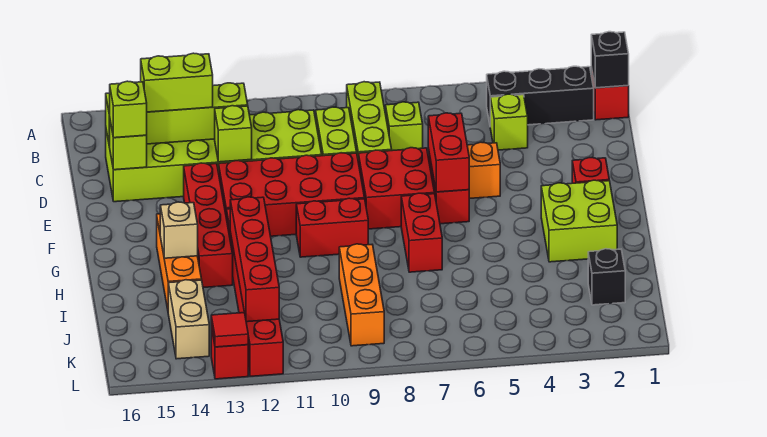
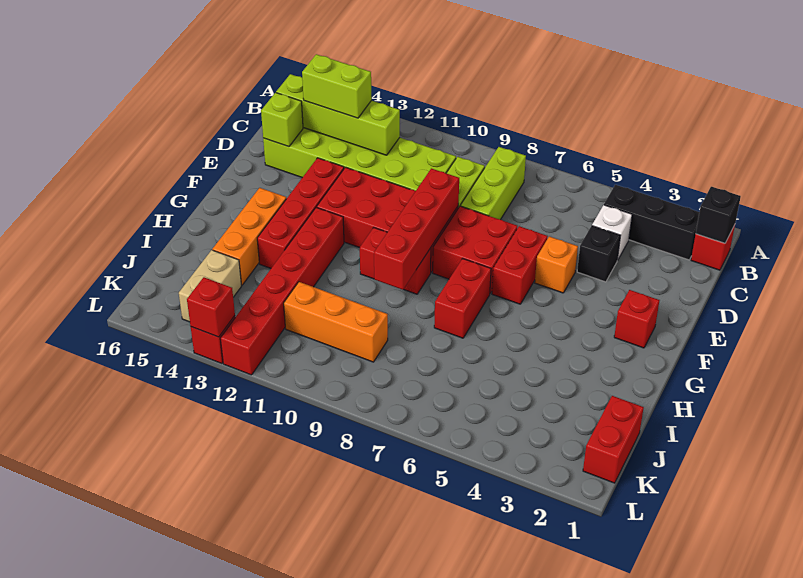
lime brick C4 level 1 -> white brick C4 level 1
lime brick C7 level 1 -> none
lime brick D12 level 2 -> none
lime brick D15 level 3 -> none
red brick E6:F6 level 2 -> red brick J1:K1 level 1
lime brick G2:H3 level 1 -> none
red brick H12:K12 level 2 -> red brick E9:H9 level 2
tan brick H14 level 2 -> none
orange brick I9:K9 level 1 -> orange brick J9:J11 level 1
black brick J2 level 1 -> black brick D4 level 1
red tile L13 level 2 -> red brick L13 level 2

